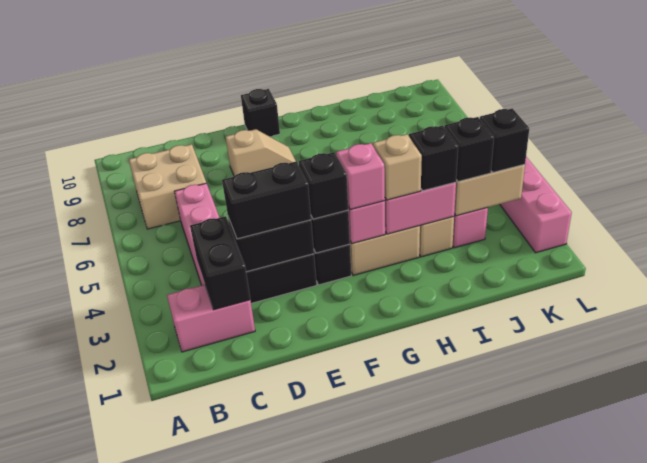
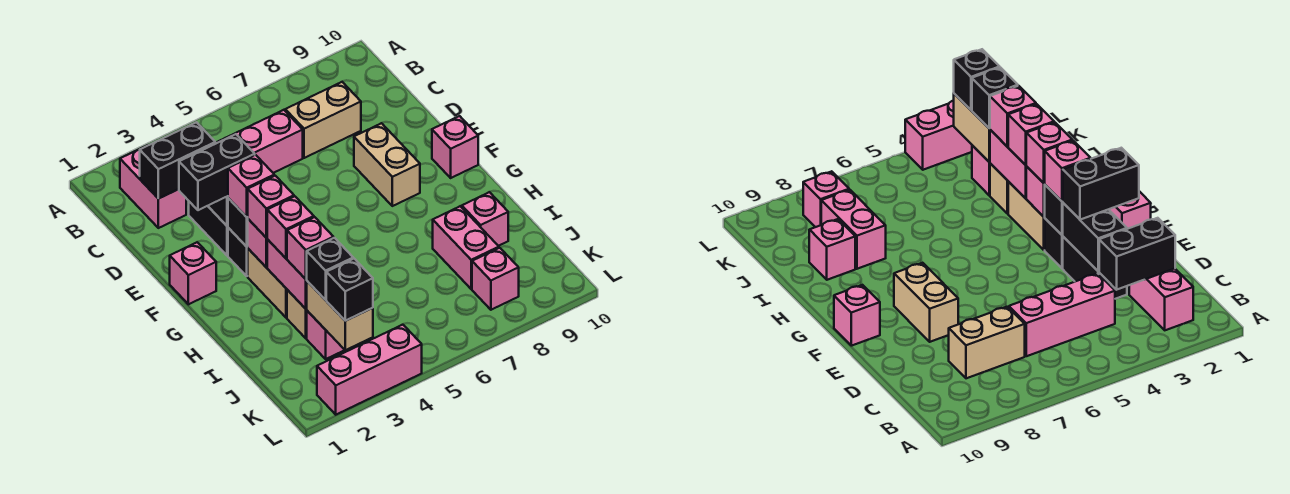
tan brick B7:C8 level 1 -> tan brick C7:C8 level 1
black brick D3:E3 level 3 -> black brick E2:E3 level 3
tan slope E8:F8 level 1 top E -> tan brick E8:F8 level 1
none -> pink brick F1 level 1
black brick F3 level 3 -> pink brick F3 level 3
black brick F10 level 1 -> pink brick F10 level 1
tan brick H3 level 3 -> pink brick H3 level 3
black brick I3 level 3 -> pink brick I3 level 3
none -> pink brick I8:J8 level 1
none -> pink brick I9 level 1
none -> pink brick K8 level 1

